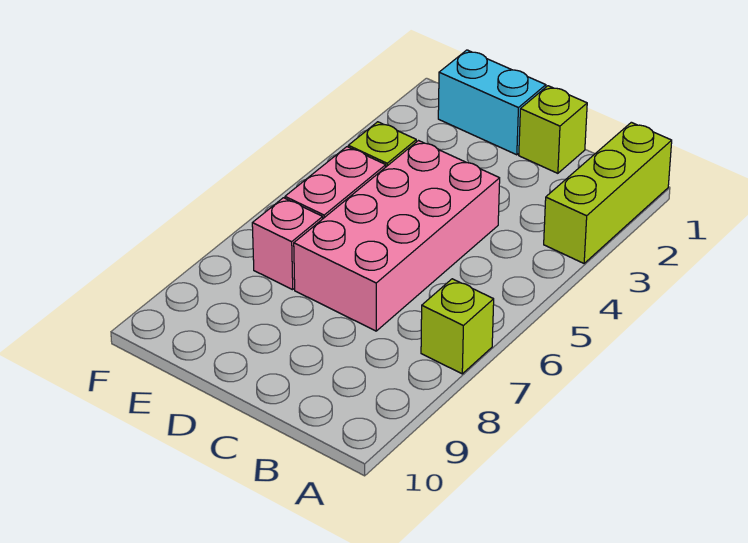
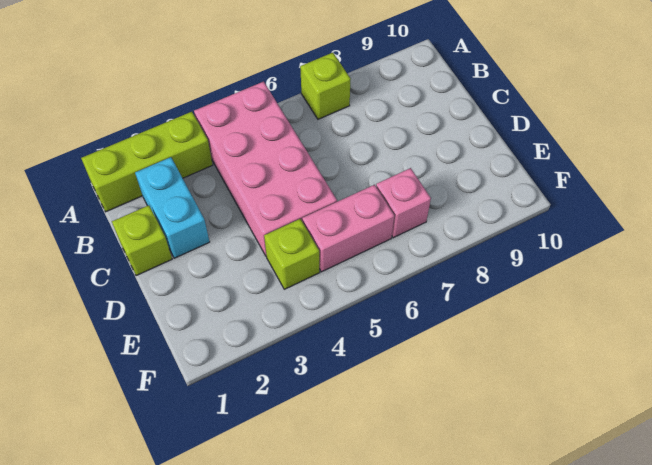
pink brick C4:D7 level 1 -> pink brick A4:D5 level 1
cyan brick D1:E1 level 1 -> cyan brick B2:C2 level 1

